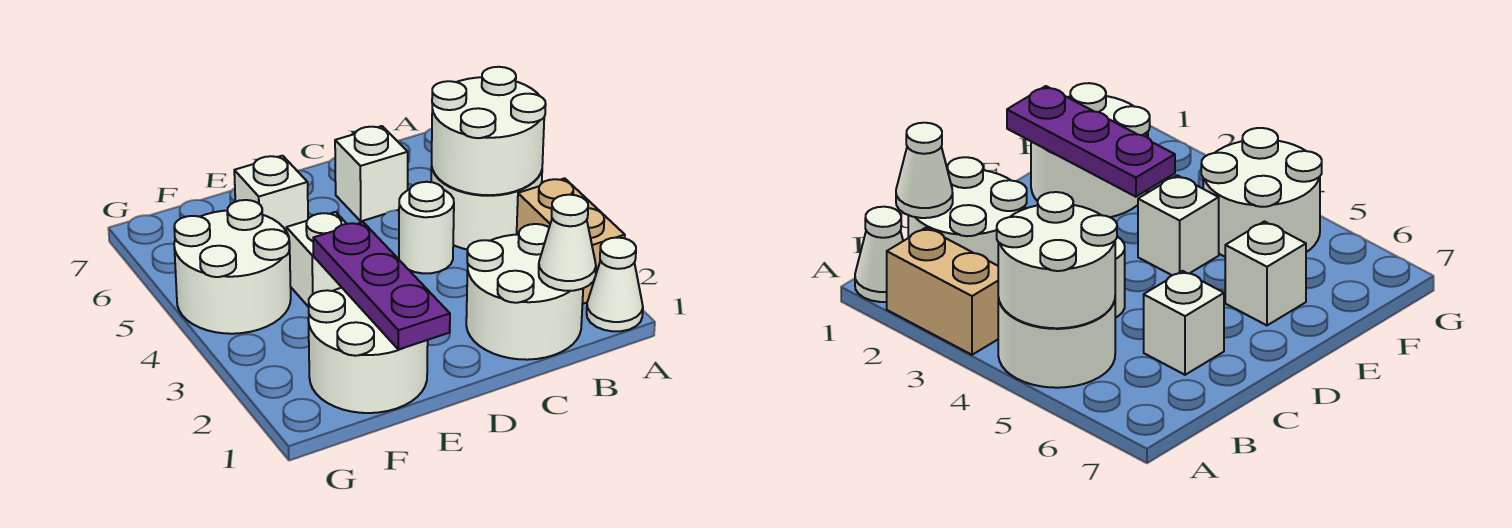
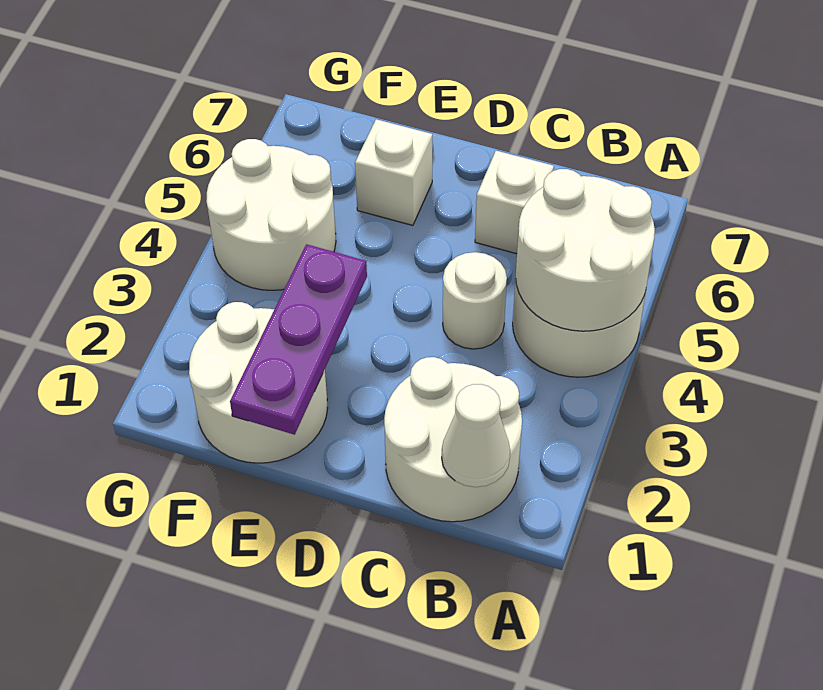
white cone A1 level 1 -> none
tan brick A2:A3 level 1 -> none
white brick E4 level 1 -> none

